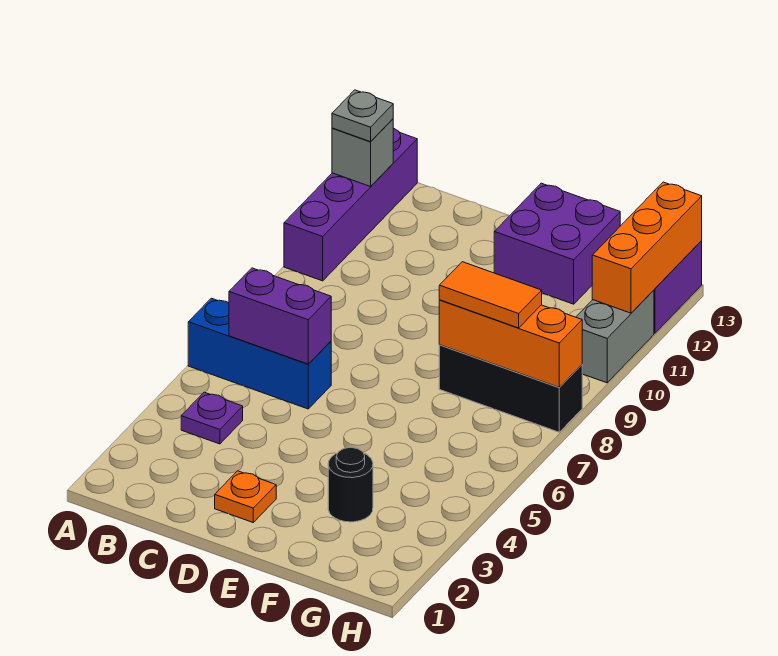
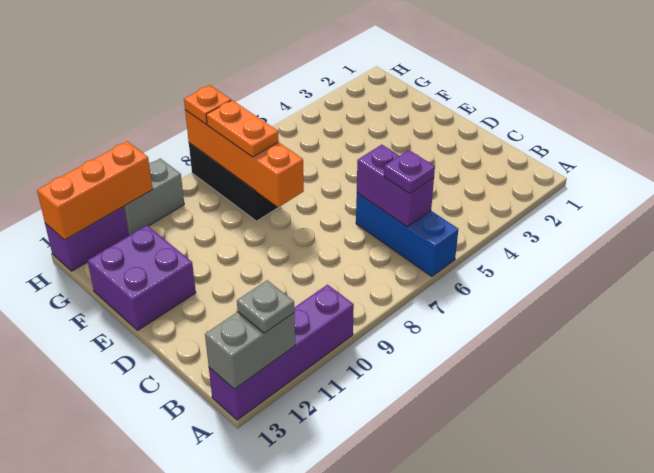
grey brick A12 level 2 -> grey brick A12:A13 level 2
purple plate B4 level 1 -> purple plate B6 level 3
orange plate D2 level 1 -> orange plate H8 level 3
black round brick F3 level 1 -> none
orange brick F8:H8 level 2 -> orange brick E8:H8 level 2
orange tile F8:G8 level 3 -> orange plate F8:G8 level 3

